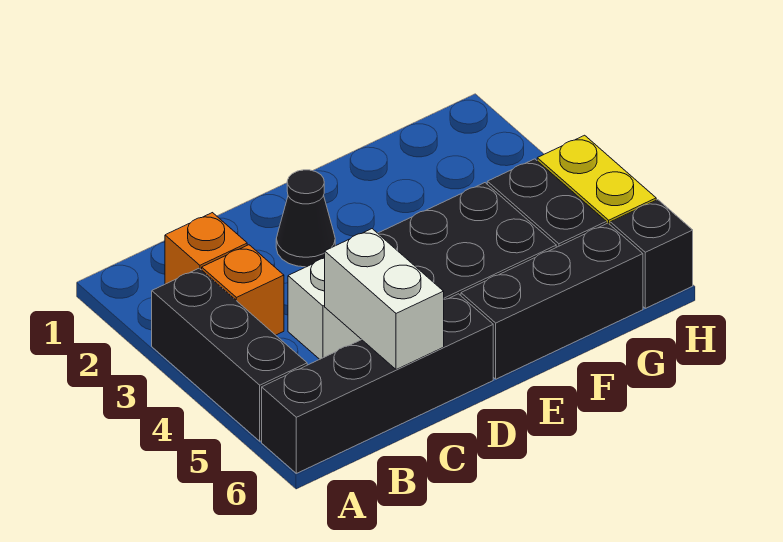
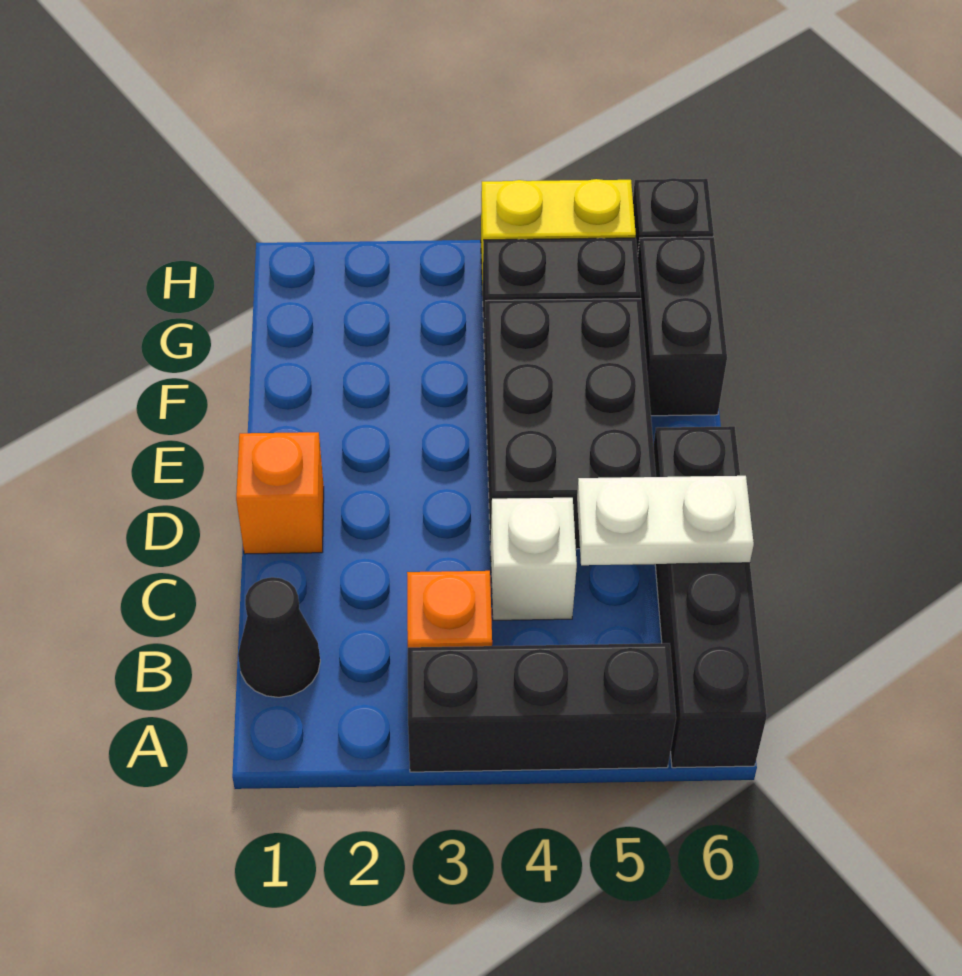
orange brick B2 level 1 -> orange brick D1 level 1
white brick C5:C6 level 2 -> white plate C5:C6 level 2
black cone D2 level 1 -> black cone B1 level 1
black brick E6:G6 level 1 -> black brick F6:G6 level 1

